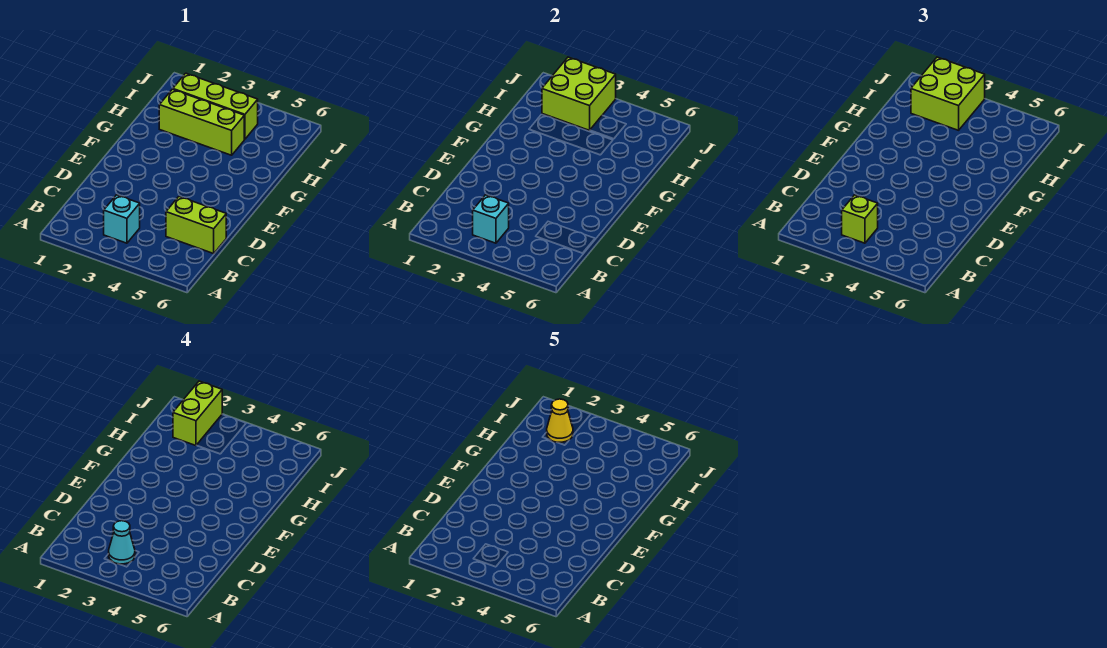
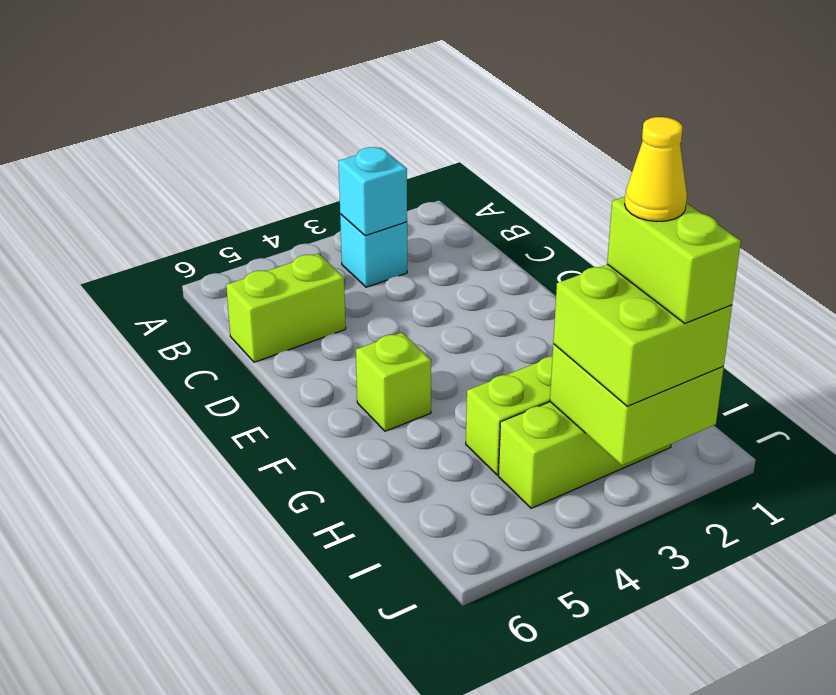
lime brick B3 level 3 -> lime brick F5 level 1
cyan cone B3 level 4 -> none

